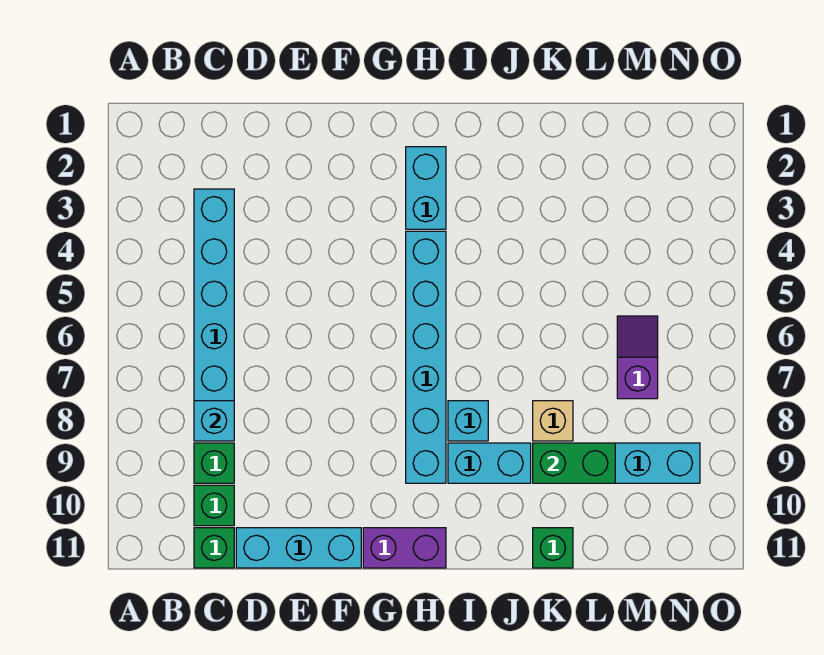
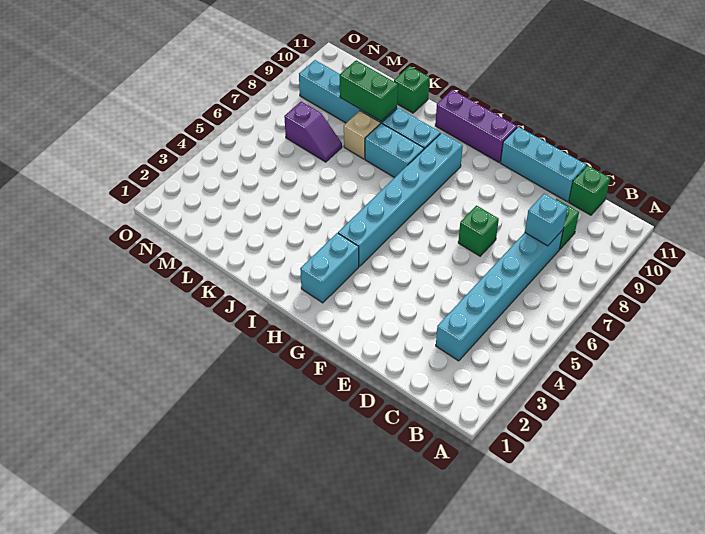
green brick C10 level 1 -> green brick E7 level 1
purple brick G11:H11 level 1 -> purple brick G11:I11 level 1
cyan brick I8 level 1 -> cyan brick I8:J8 level 1
purple slope M6:M7 level 1 top 7 -> purple slope L7:M7 level 1 top M

